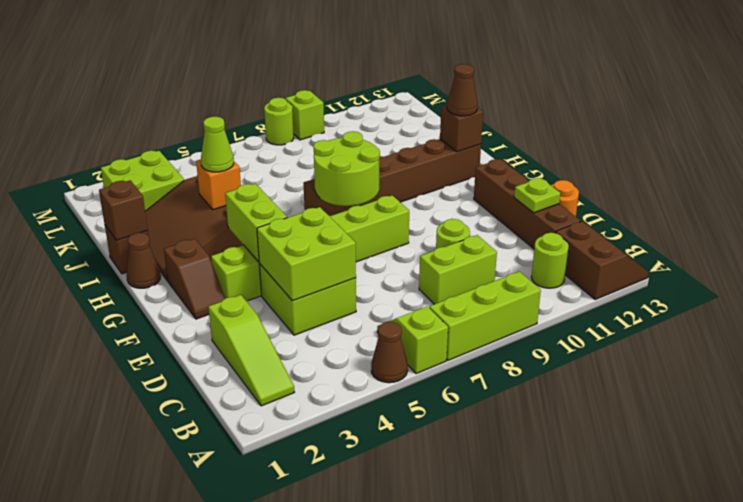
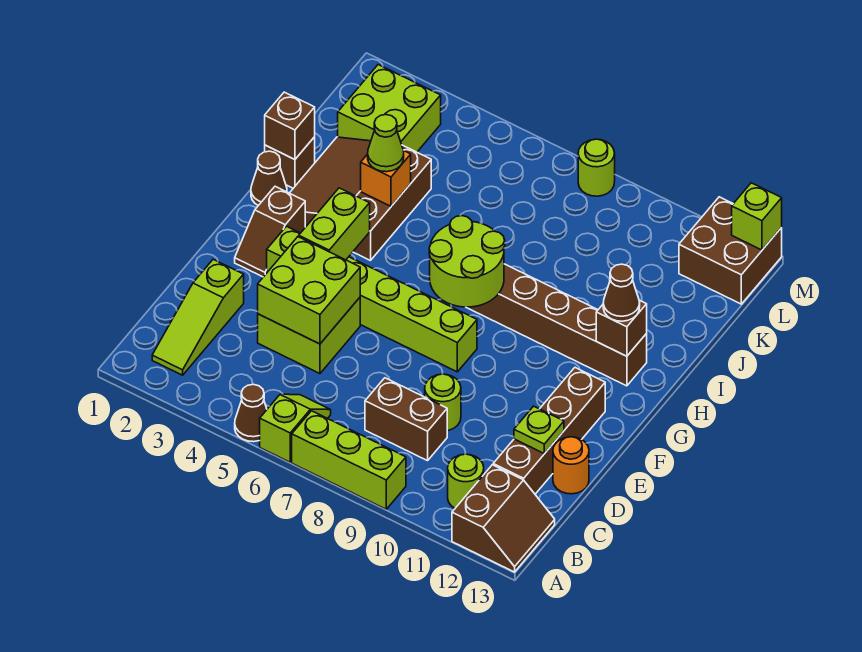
lime brick C8:C9 level 1 -> brown brick C8:C9 level 1
none -> brown brick L12:M13 level 1
lime brick M9 level 1 -> lime brick M13 level 2

